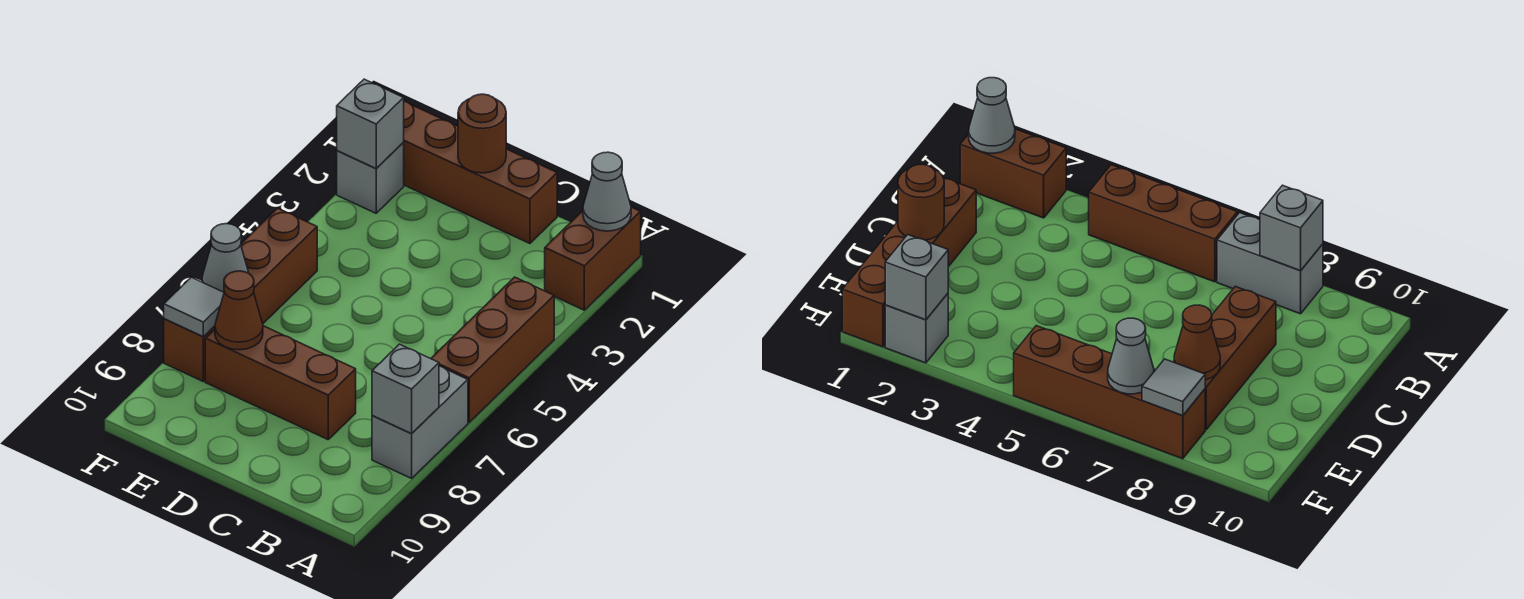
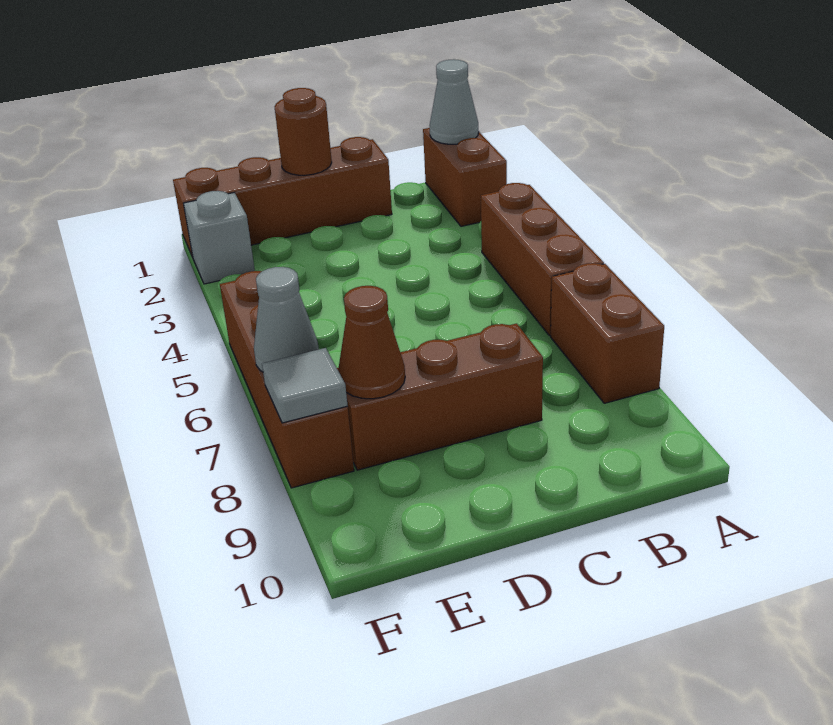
grey brick A7:A8 level 1 -> brown brick A7:A8 level 1
grey brick A8 level 2 -> none
grey brick F2 level 2 -> none

